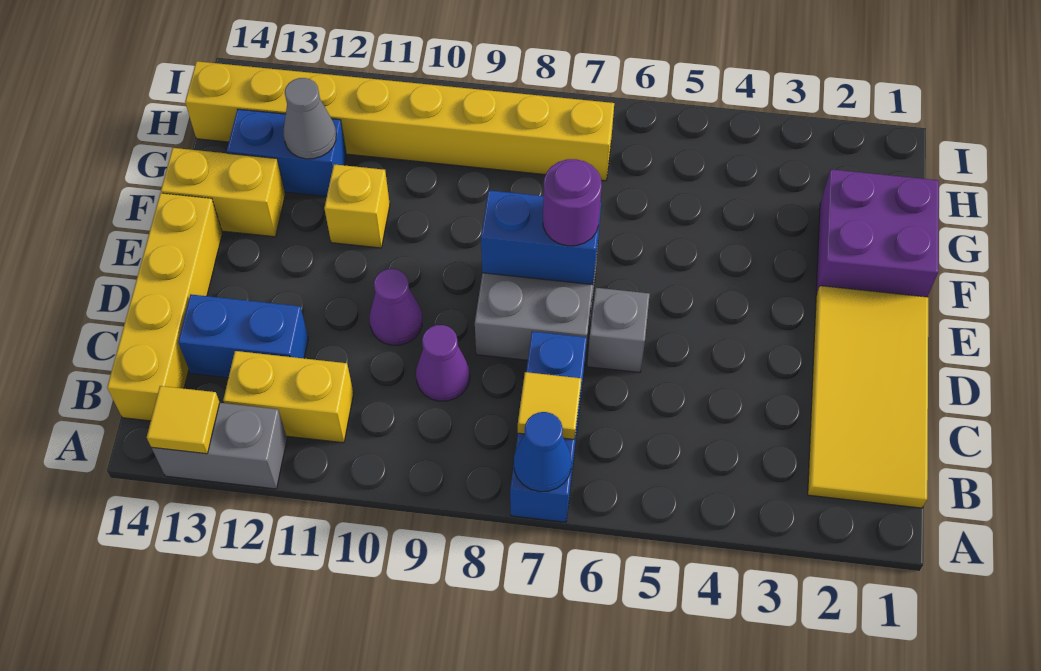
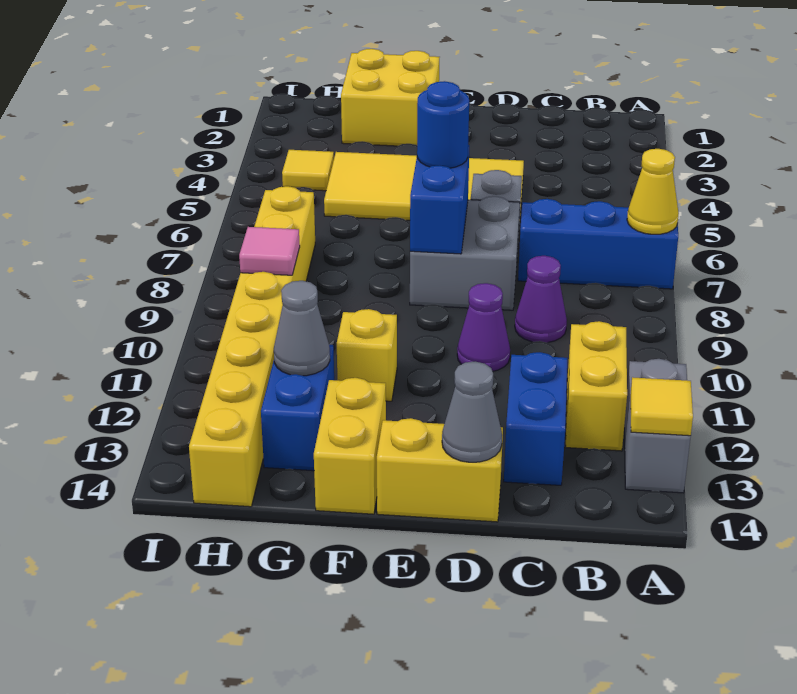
blue cone A7 level 2 -> yellow cone A7 level 2
yellow tile B1:E2 level 1 -> yellow tile D4:G5 level 1
yellow tile B7 level 2 -> yellow tile H4 level 1
yellow brick B14:E14 level 1 -> yellow brick D14:E14 level 1
none -> grey cone D14 level 2
purple round brick E7 level 3 -> blue round brick E7 level 3
purple brick F1:G2 level 1 -> yellow brick F1:G2 level 1
none -> pink tile H9 level 2

